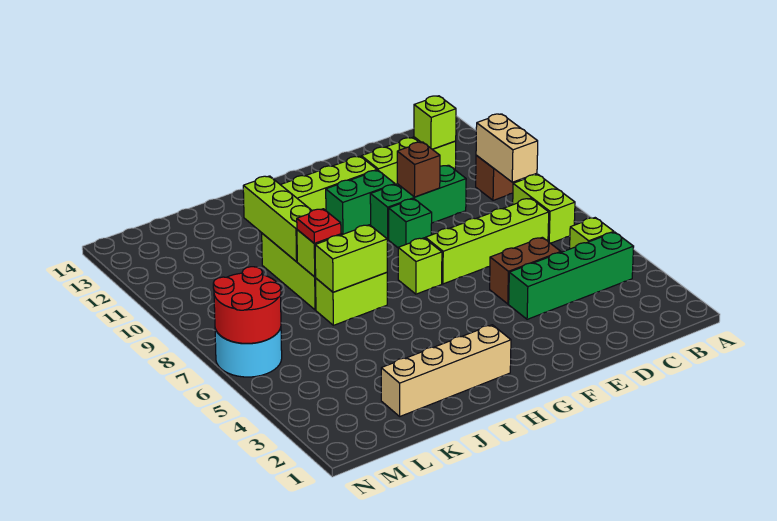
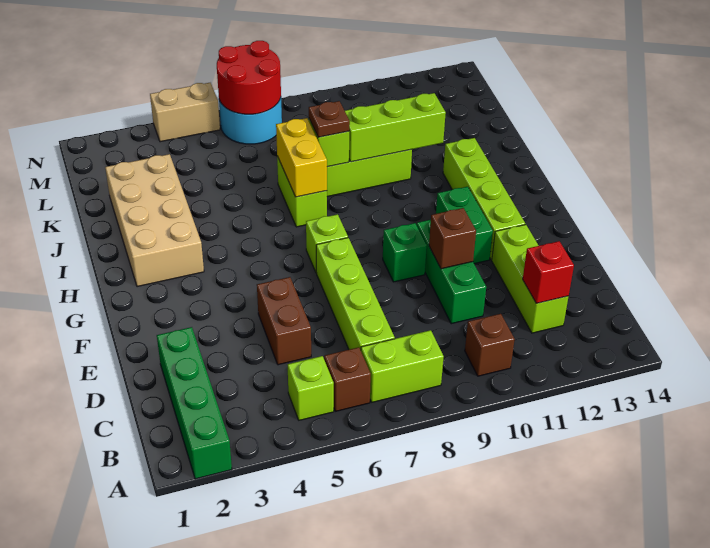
green brick B4:E4 level 1 -> green brick A2:D2 level 1
none -> brown brick B6 level 1
tan brick B9:B10 level 2 -> tan brick N4:N5 level 1
lime brick C12 level 2 -> red brick C12 level 2
tan brick H2:K2 level 1 -> tan brick H2:K3 level 1
lime brick I7:J7 level 2 -> yellow brick I7:J7 level 2
red plate J8 level 3 -> brown plate J8 level 3

